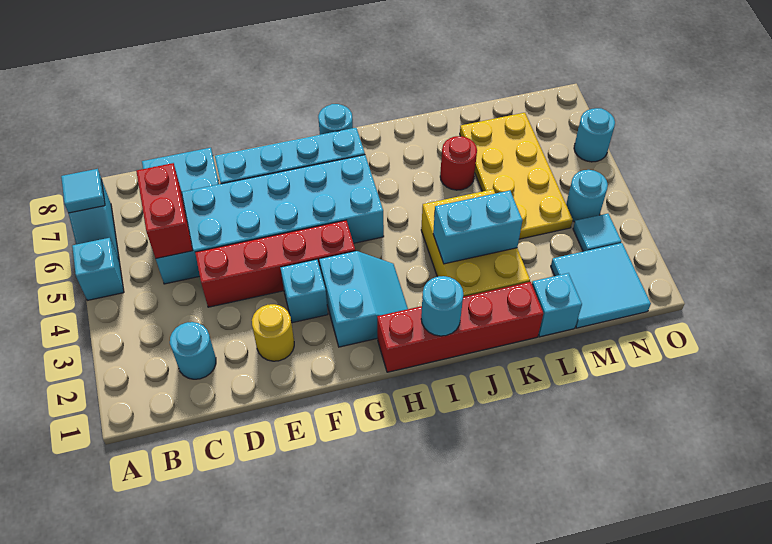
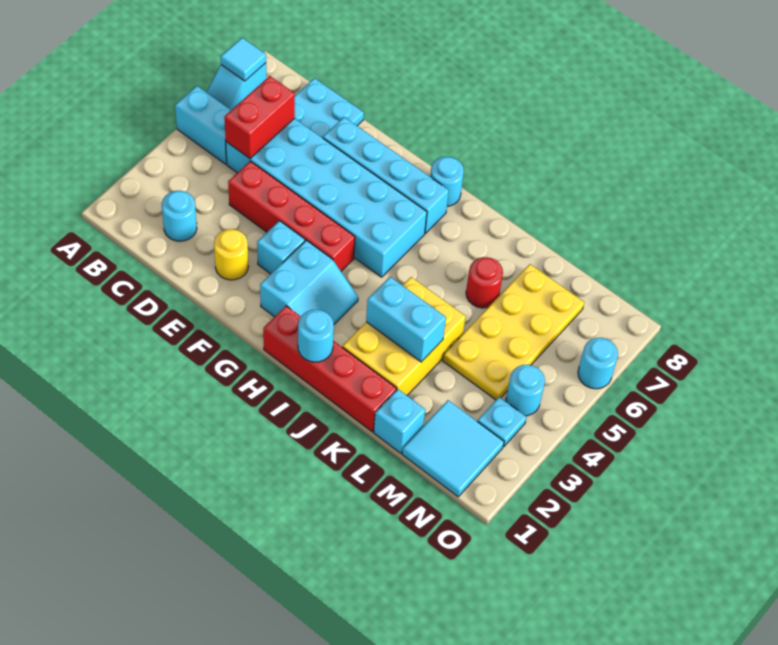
cyan brick A5 level 1 -> cyan brick A5:B5 level 1
cyan tile N3 level 1 -> cyan plate N3 level 1

